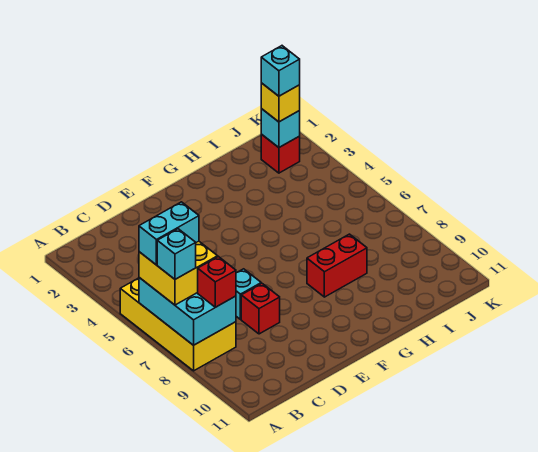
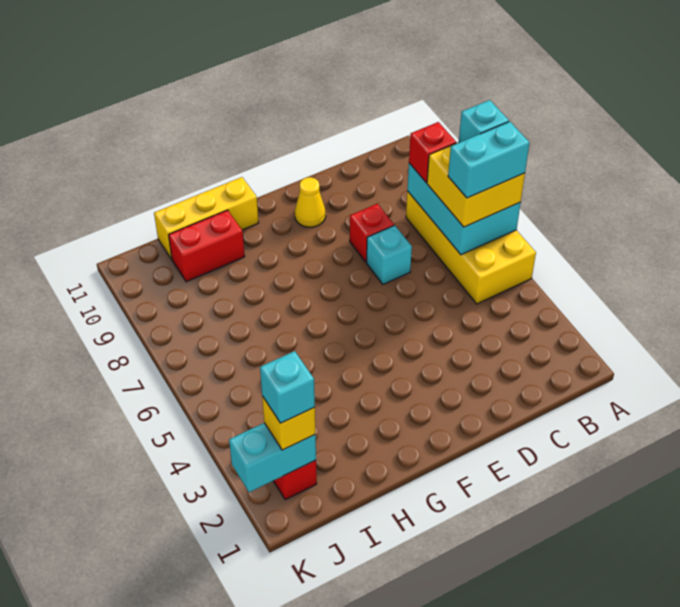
none -> yellow cone E10 level 1
red brick G8:H8 level 1 -> red brick H10:I10 level 1
none -> yellow brick G11:I11 level 1
cyan brick J2 level 2 -> cyan brick J2:K2 level 2

